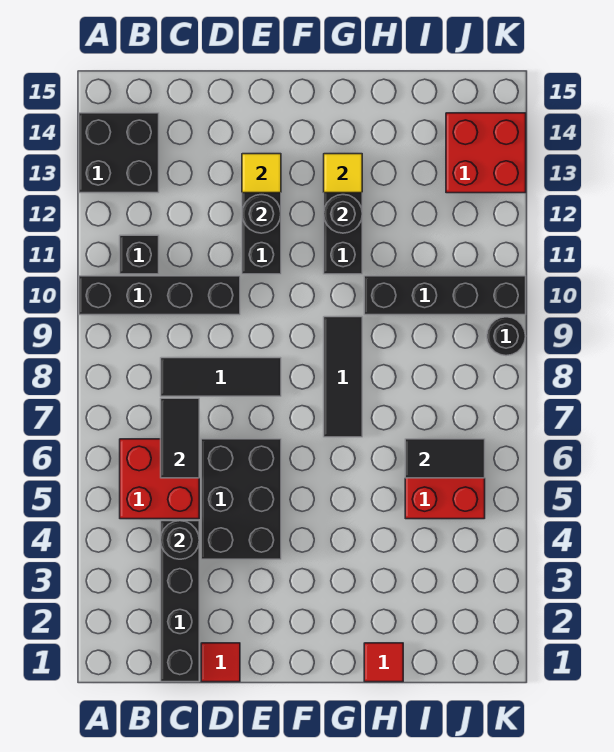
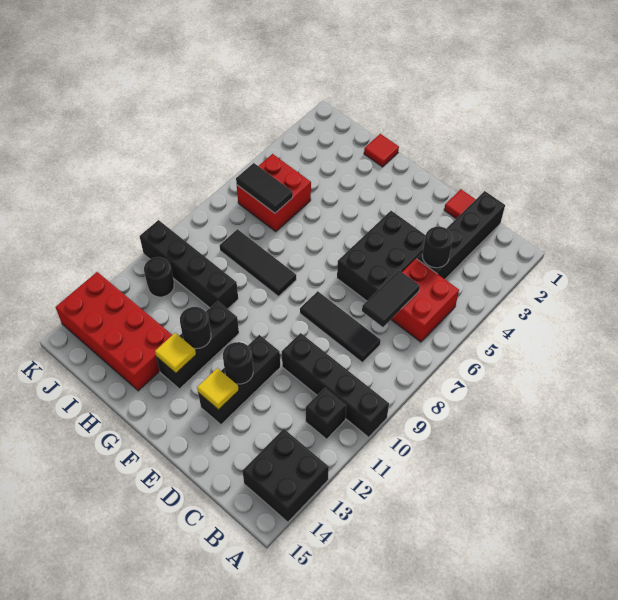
black tile G7:G9 level 1 -> black tile G8:I8 level 1
red brick J13:K14 level 1 -> red brick H13:K14 level 1
black round brick K9 level 1 -> black round brick J11 level 1

